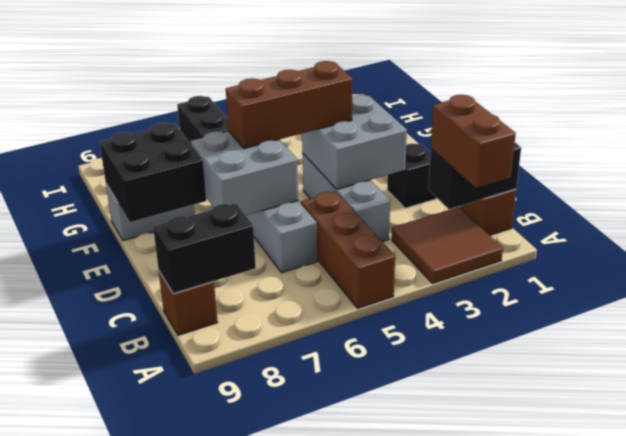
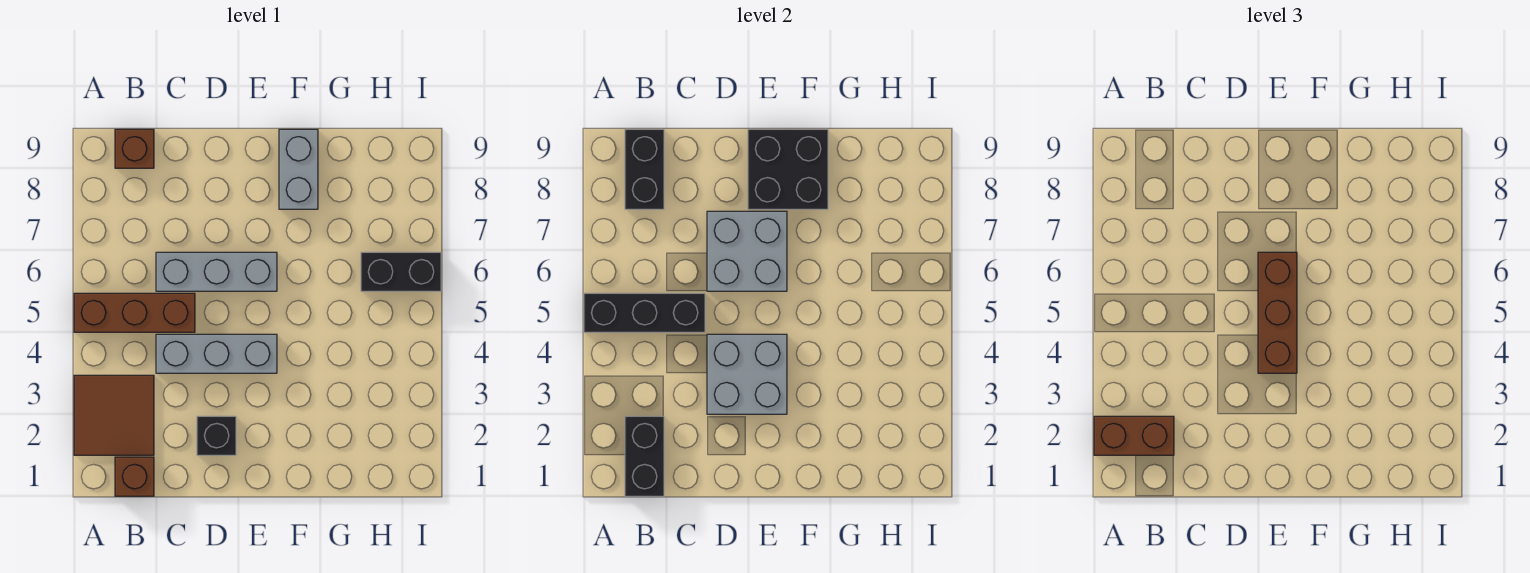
none -> black brick A5:C5 level 2

